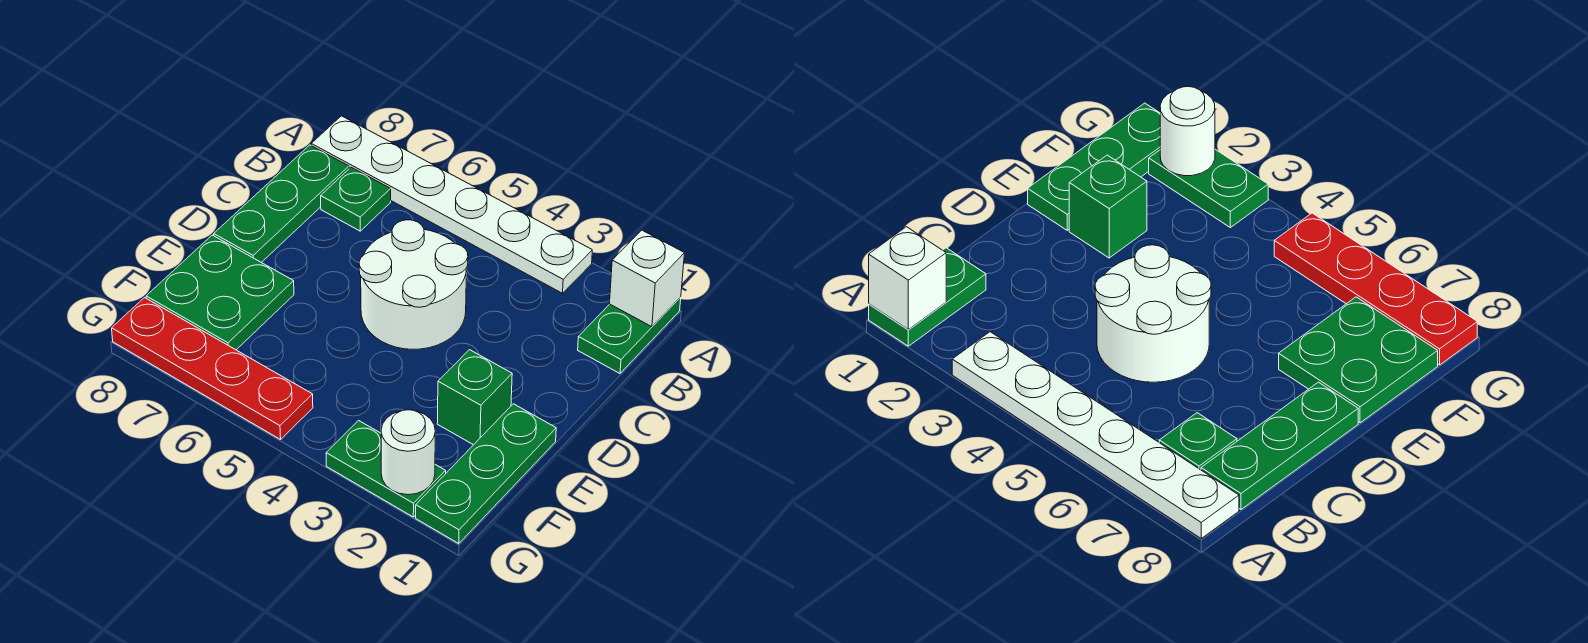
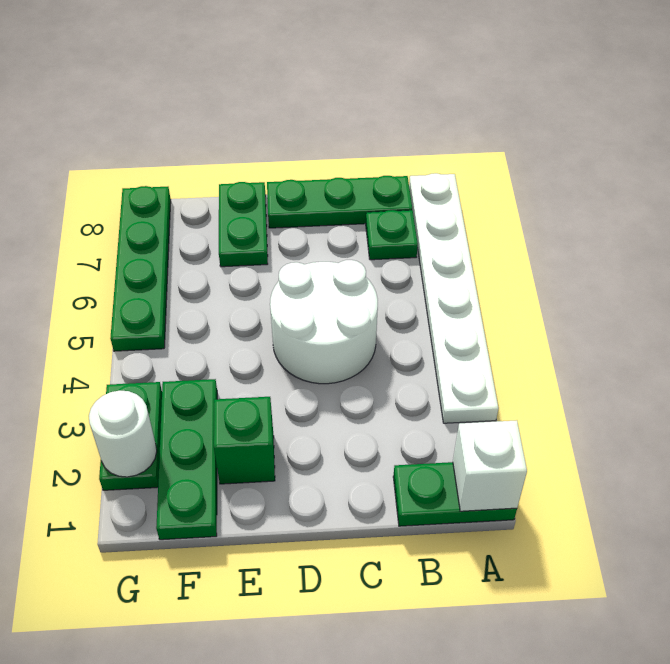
green plate E1:G1 level 1 -> green plate F1:F3 level 1
green plate E7:F8 level 1 -> green plate E7:E8 level 1
red plate G5:G8 level 1 -> green plate G5:G8 level 1

